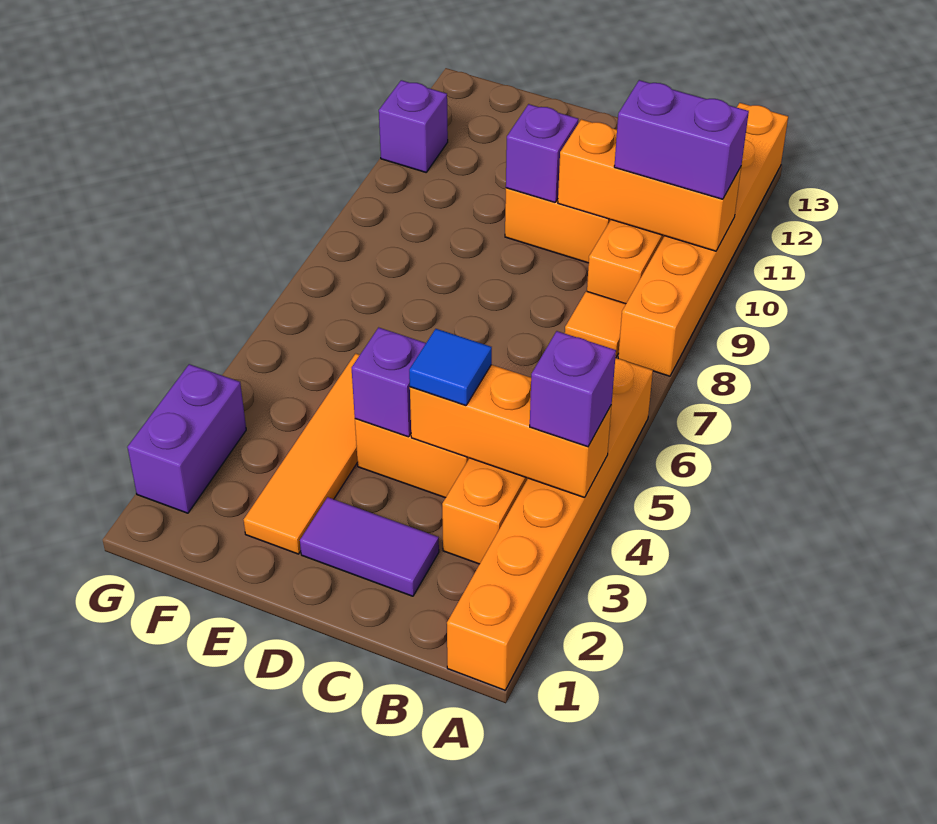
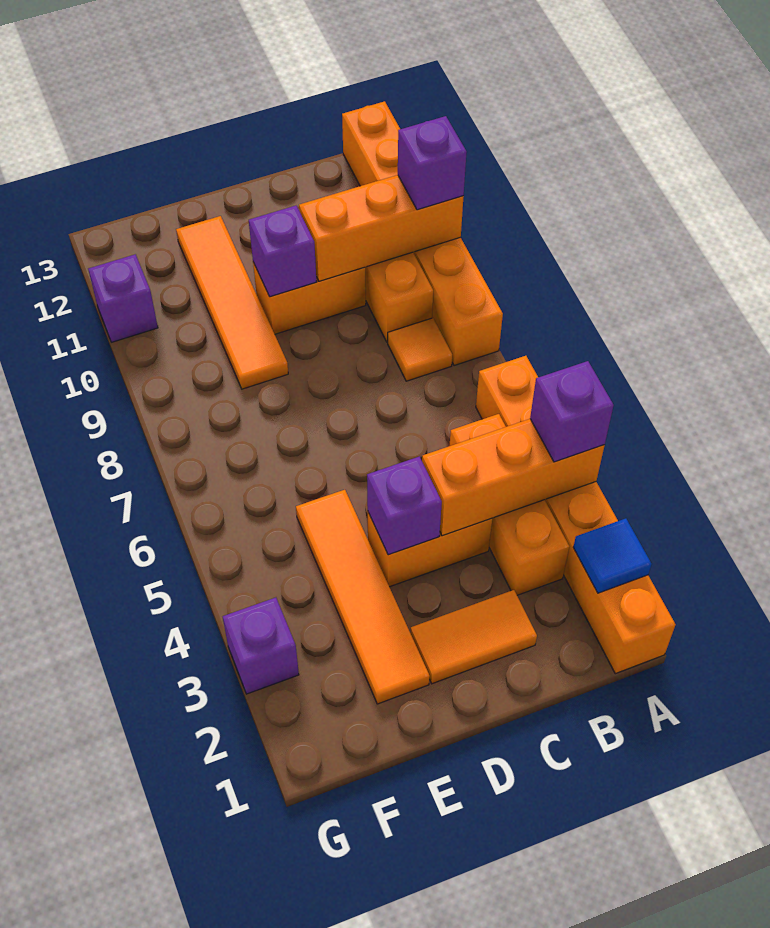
purple brick A10:B10 level 3 -> purple brick A10 level 3
purple tile C2:D2 level 1 -> orange tile C2:D2 level 1
blue tile C4 level 3 -> blue tile A2 level 2
none -> orange tile E9:E12 level 1
purple brick G2:G3 level 1 -> purple brick G3 level 1

